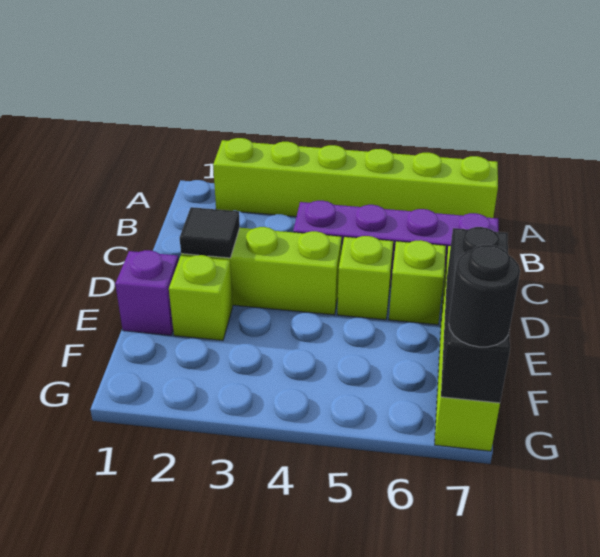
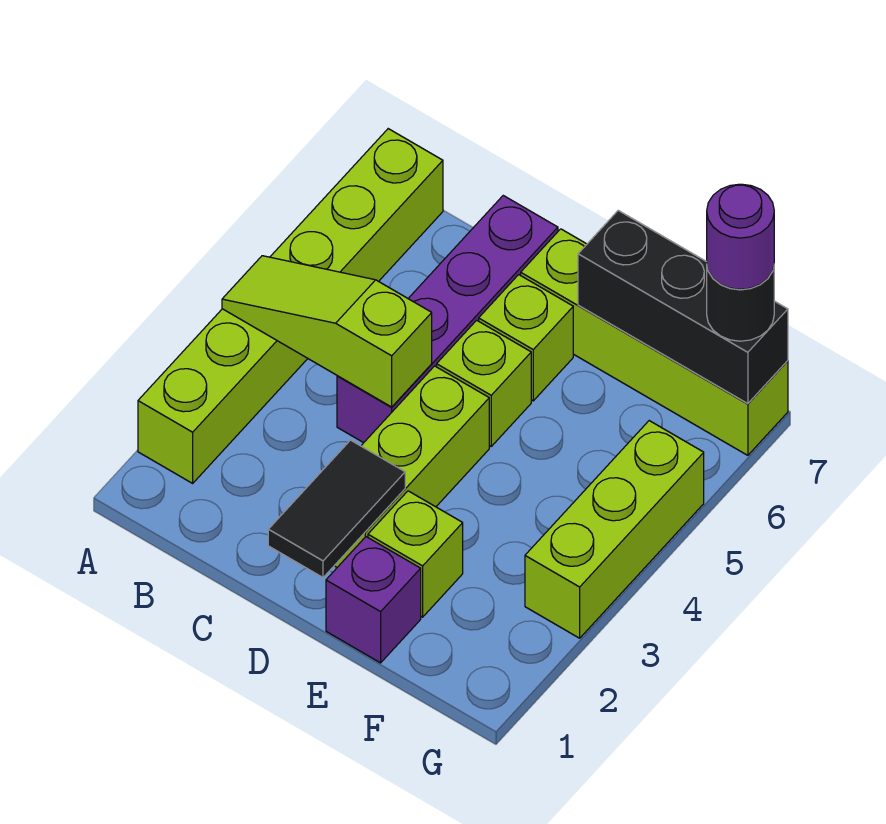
none -> lime slope A4:C4 level 2 top C
black tile D2 level 2 -> black tile D1:D2 level 2
none -> lime brick G3:G5 level 1
none -> purple round brick G7 level 4

